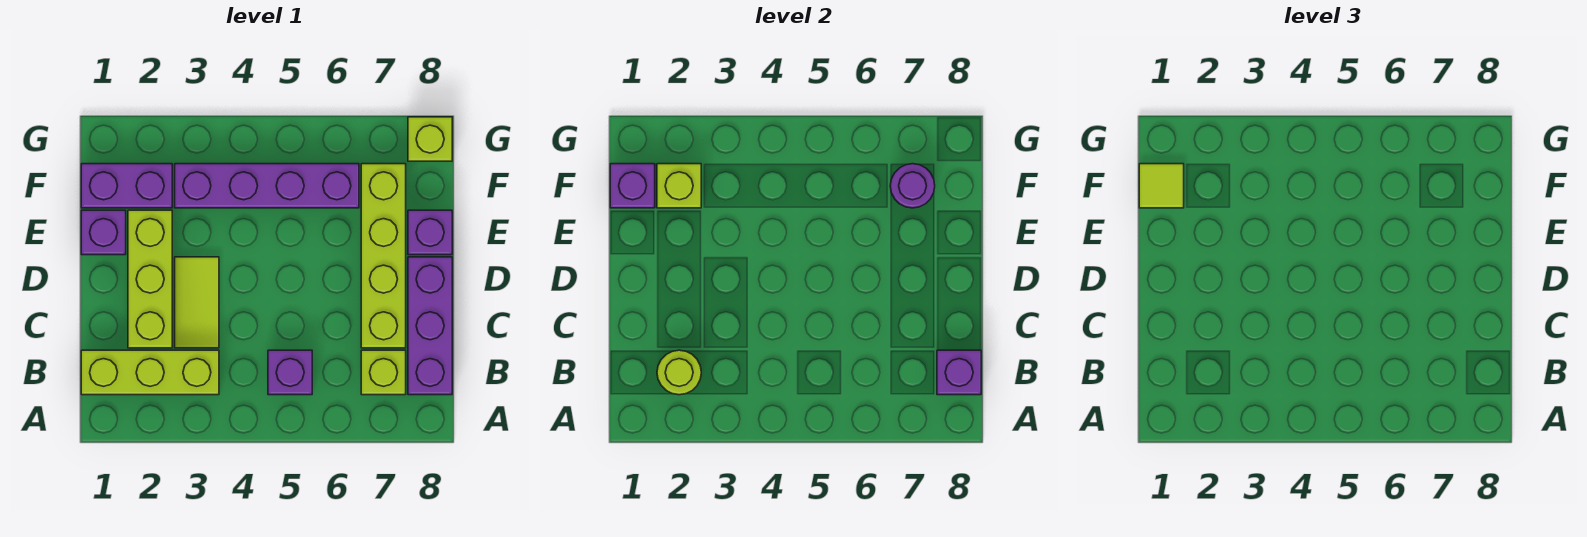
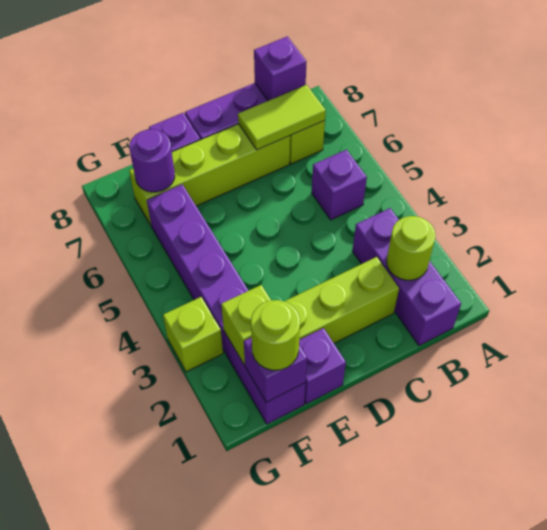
lime brick B1:B3 level 1 -> purple brick B1:B3 level 1
lime tile C3:D3 level 1 -> lime tile B7:C7 level 2
lime tile F1 level 3 -> lime round brick F1 level 3
lime brick G8 level 1 -> lime brick G3 level 1

